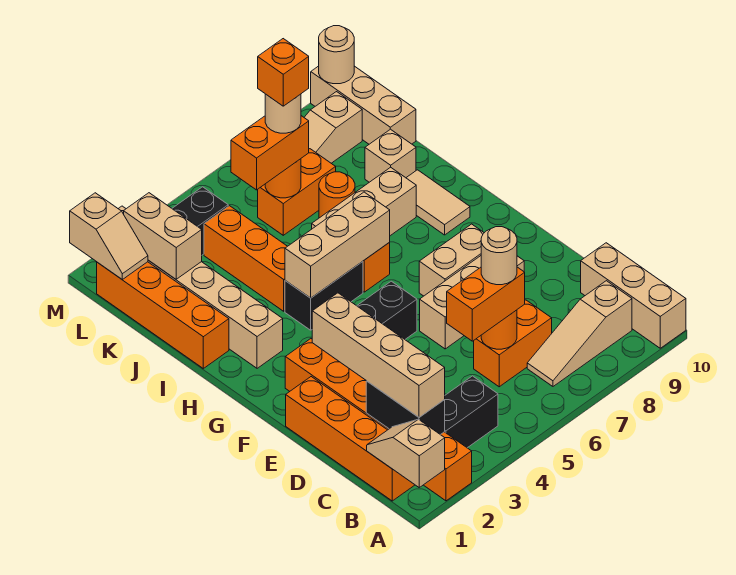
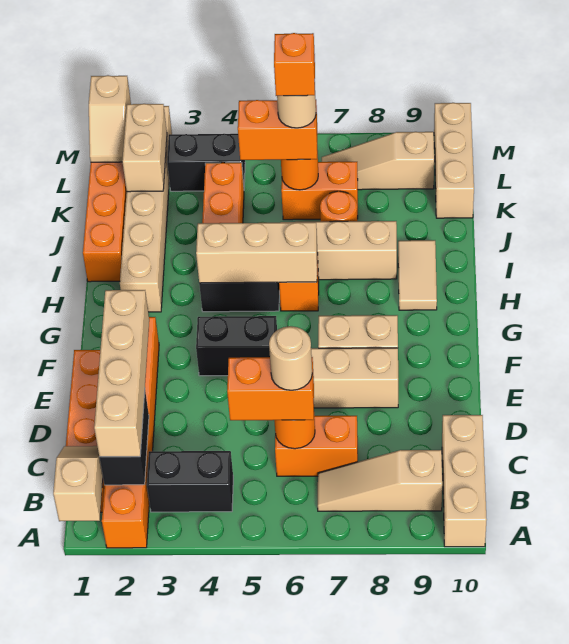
tan brick J9 level 1 -> none
tan round brick M10 level 2 -> none

